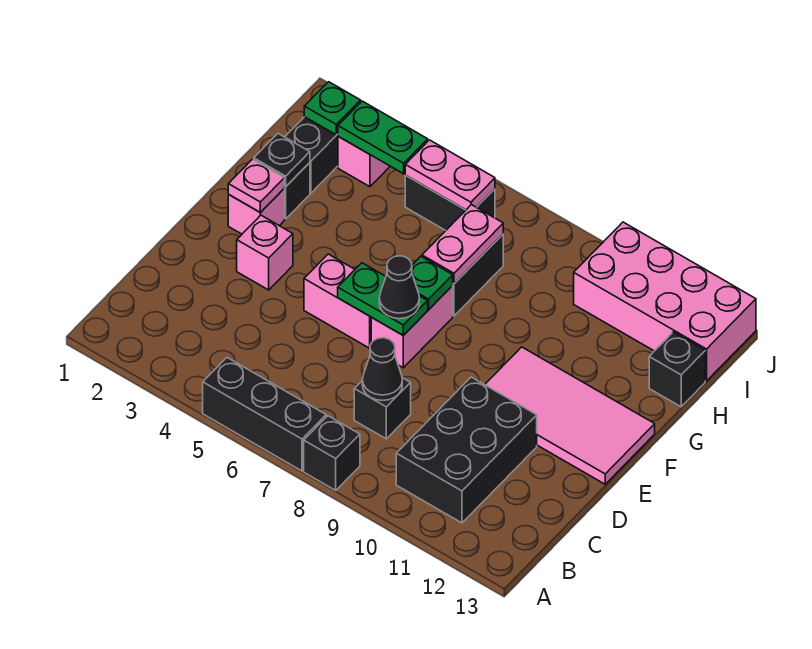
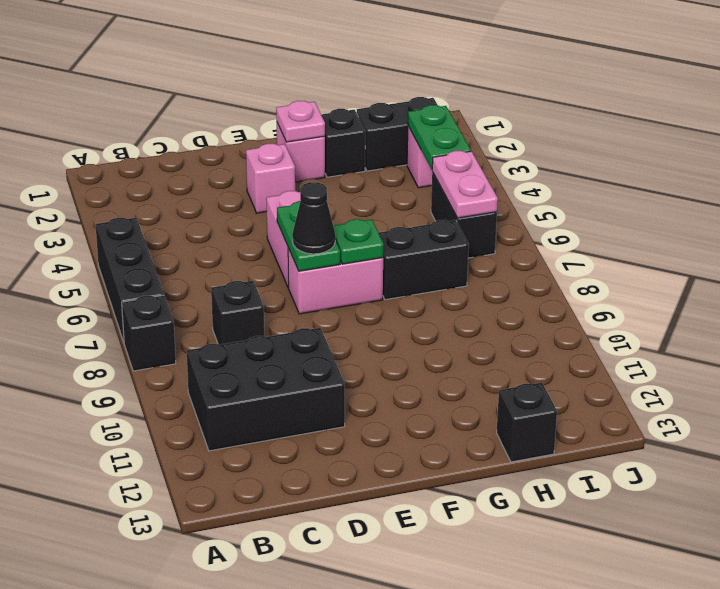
black cone C8 level 2 -> none
pink tile E10:F13 level 1 -> none
black plate G2 level 2 -> none
pink plate G7:H7 level 2 -> none
green plate I2 level 2 -> none
pink brick I10:J13 level 1 -> none

